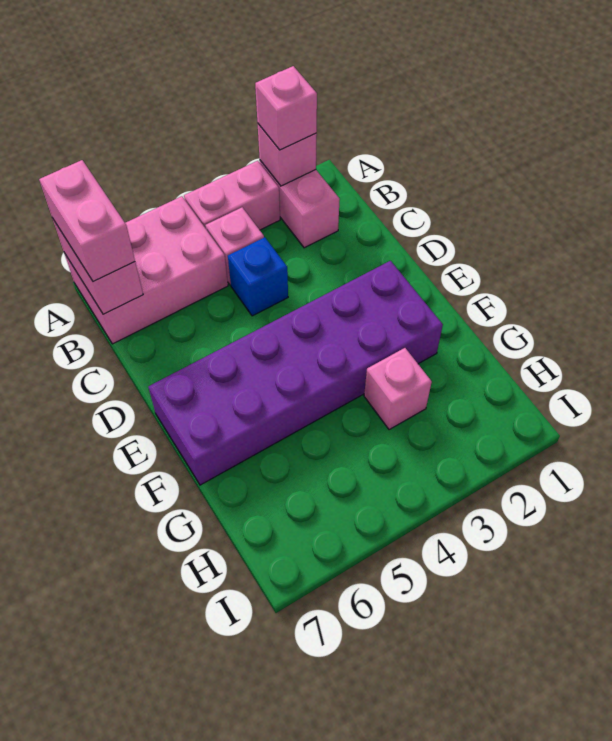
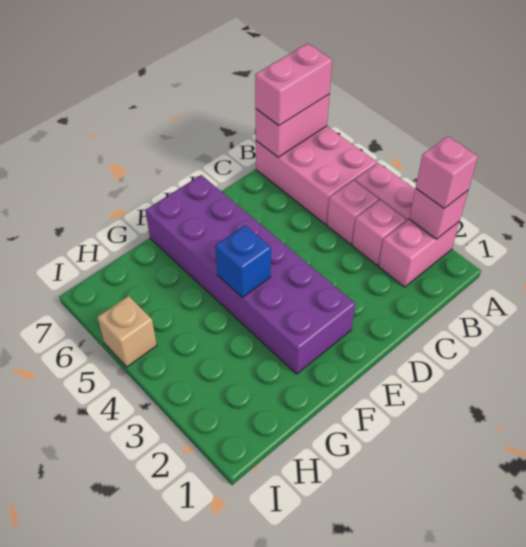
blue brick C4 level 1 -> blue brick F4 level 2
pink brick G3 level 1 -> pink brick B3 level 1
none -> tan brick I5 level 1

